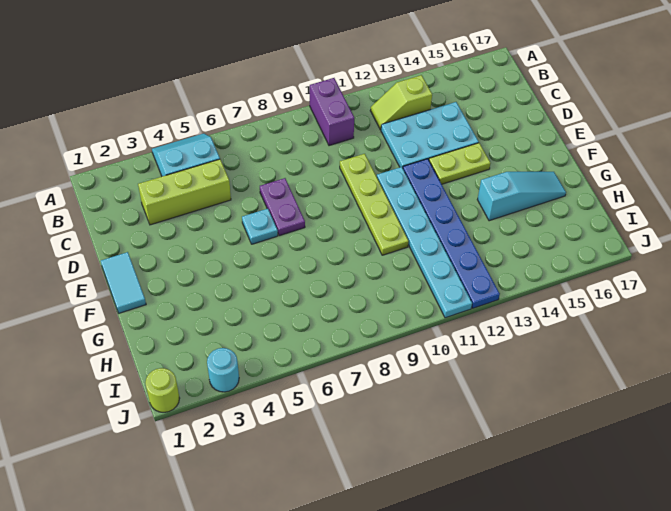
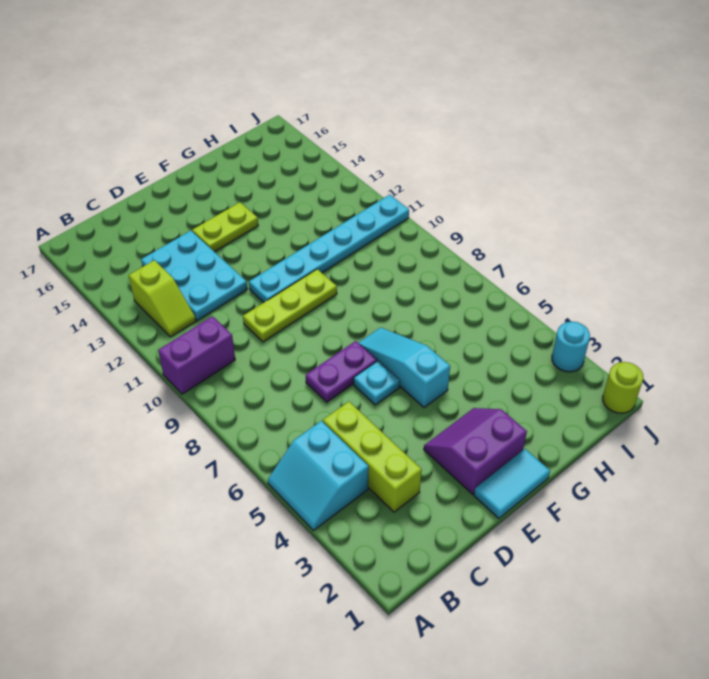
lime plate D10:G10 level 1 -> lime plate D10:F10 level 1
none -> purple slope E2:F3 level 1 top 2
blue plate E12:J12 level 1 -> none
lime plate E13:E14 level 1 -> lime plate E14:F14 level 1
cyan slope G14:G16 level 1 top 14 -> cyan slope F5:F7 level 1 top 5

